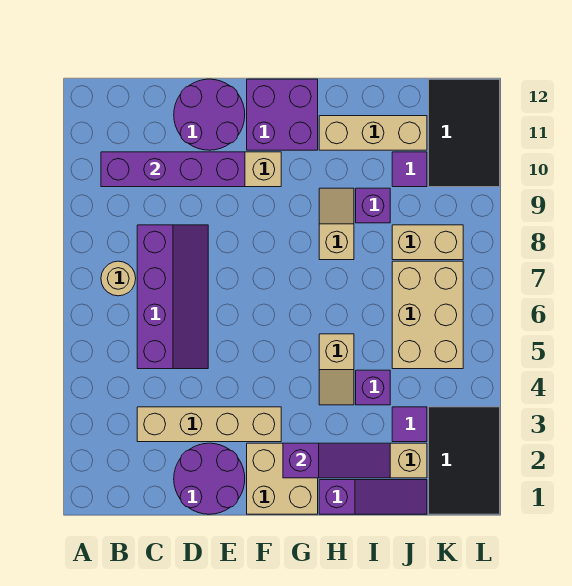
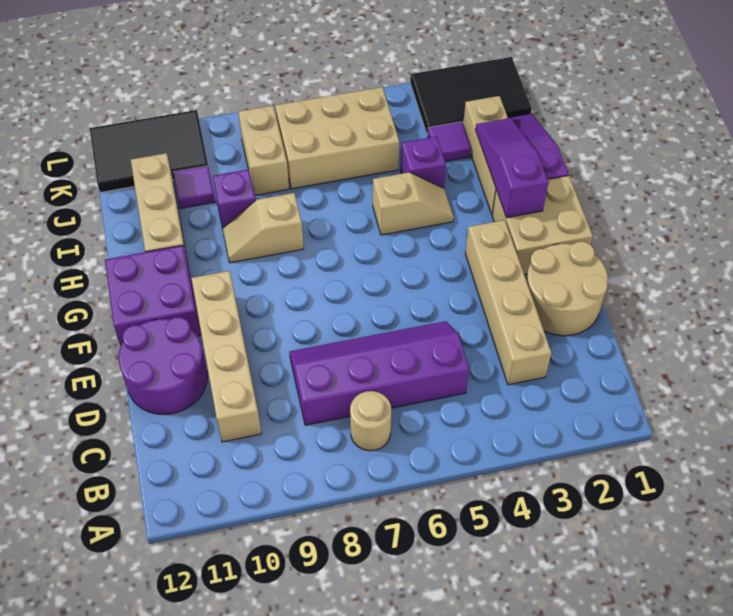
purple brick B10:E10 level 2 -> none
purple round brick D1:E2 level 1 -> tan round brick D1:E2 level 1

